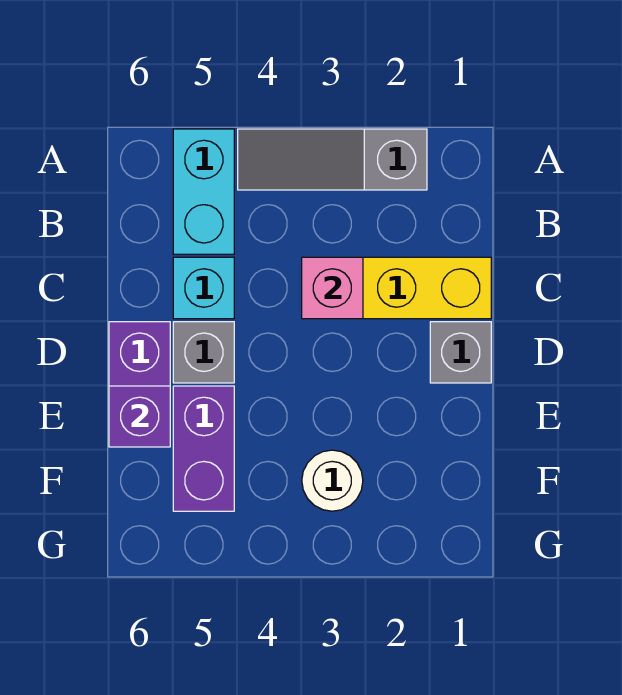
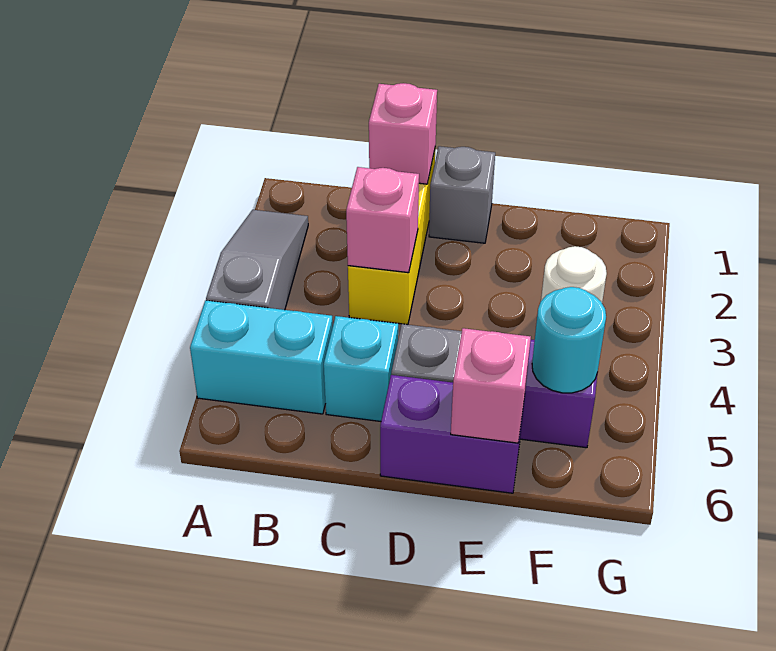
grey slope A2:A4 level 1 top 2 -> grey slope A2:A4 level 1 top 4
none -> pink brick C1 level 2
purple brick E6 level 2 -> pink brick E6 level 2
none -> cyan round brick F5 level 2

